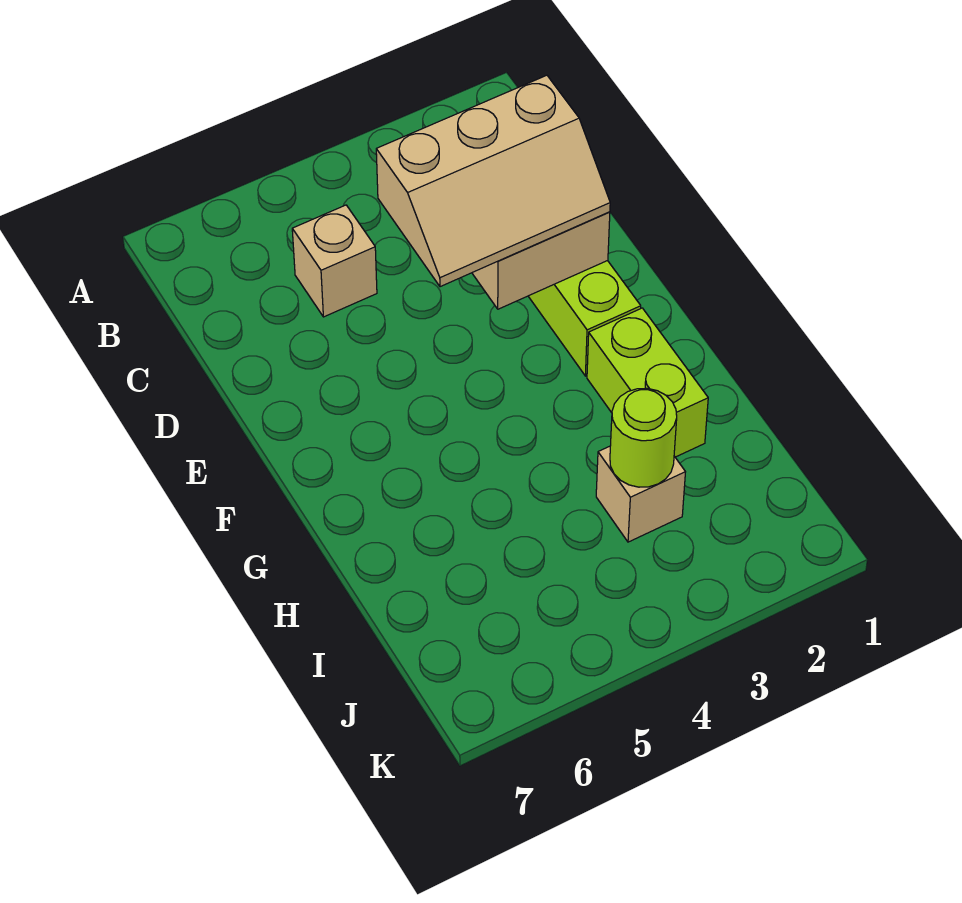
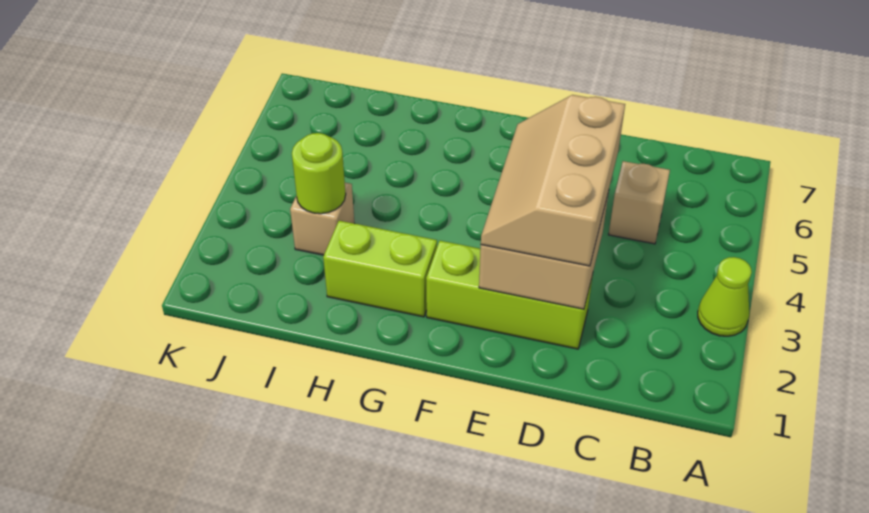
none -> lime cone A3 level 1

